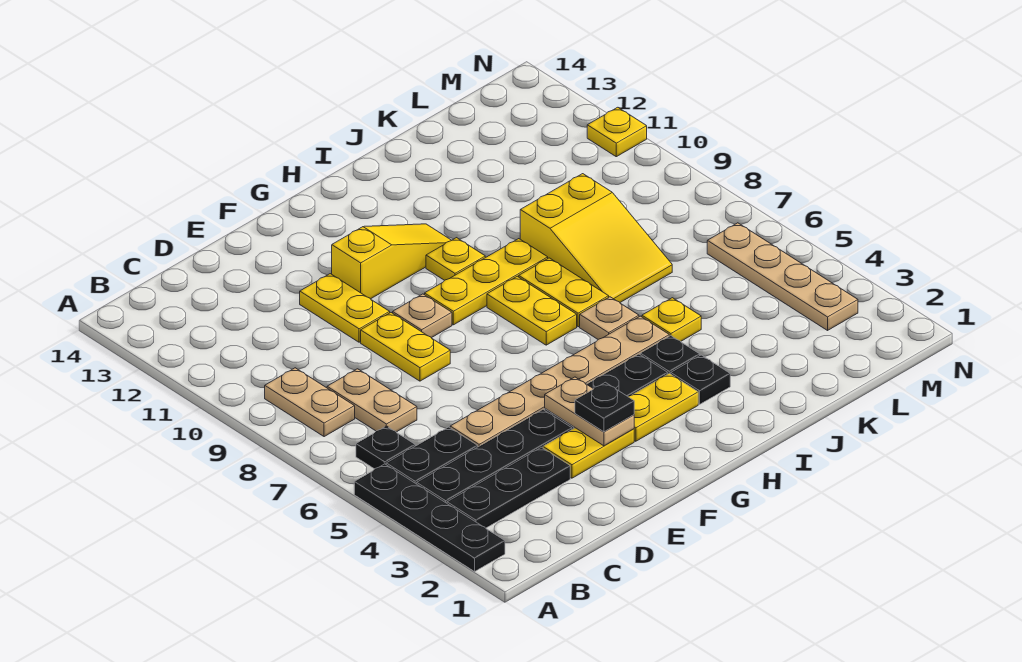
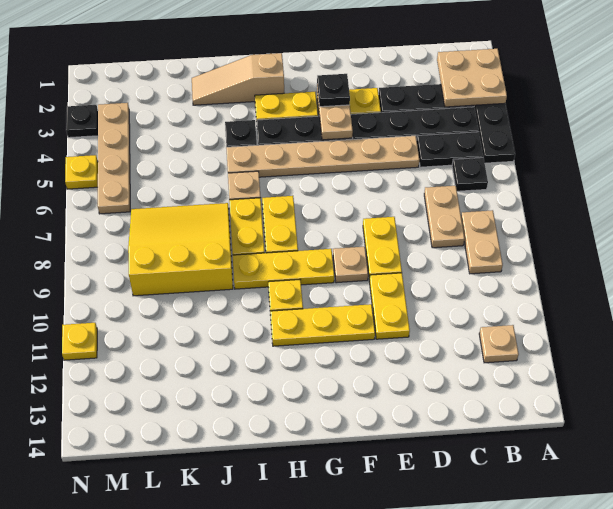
none -> tan plate A2:B3 level 2
none -> tan plate B12 level 1
yellow slope F11:H11 level 1 top F -> yellow plate F11:H11 level 1
none -> tan slope H2:J2 level 1 top H
black plate I3 level 1 -> black plate N3 level 1
yellow plate J5 level 1 -> yellow plate N5 level 1
yellow slope J7:K9 level 1 top 9 -> yellow slope J7:L9 level 1 top 9

